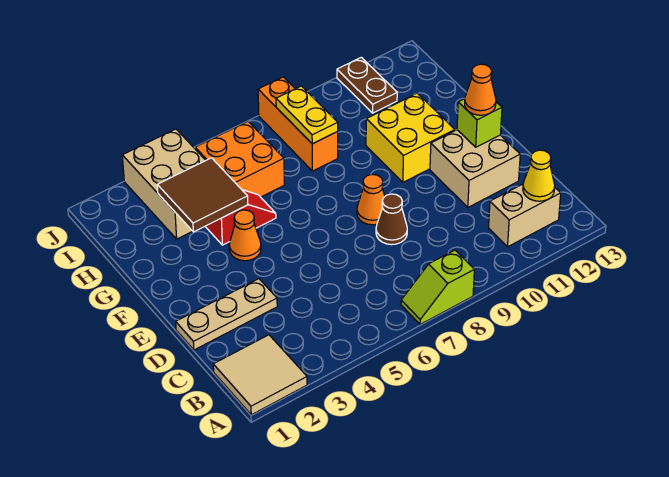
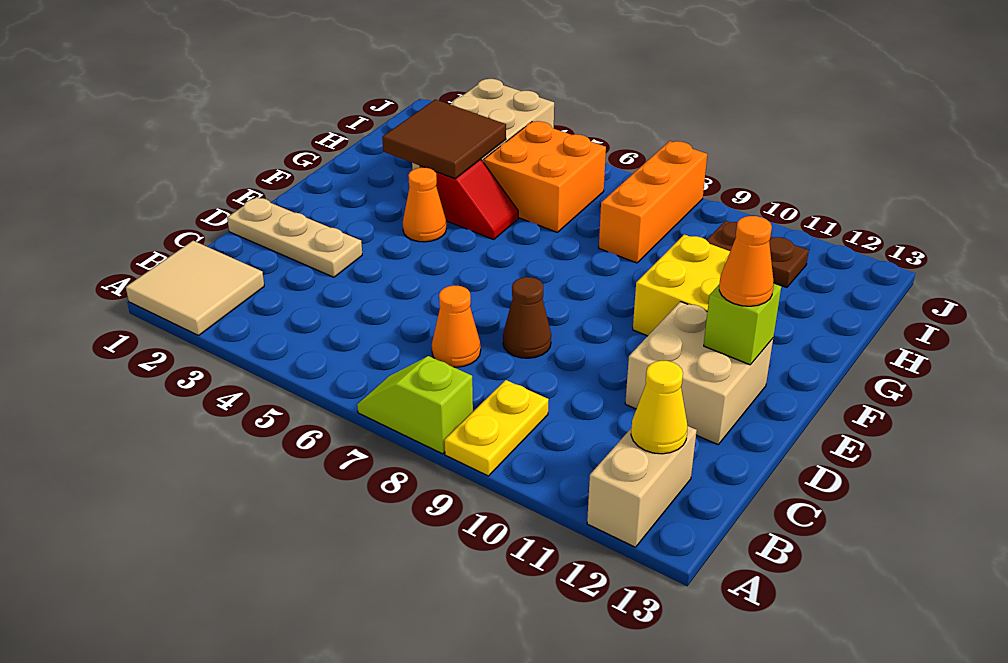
tan brick B11:B12 level 1 -> tan brick A12:B12 level 1
orange cone E8 level 1 -> orange cone C7 level 1
yellow plate H8:I8 level 2 -> yellow plate A9:B9 level 1
brown plate I11:J11 level 1 -> brown plate I10:I11 level 1

